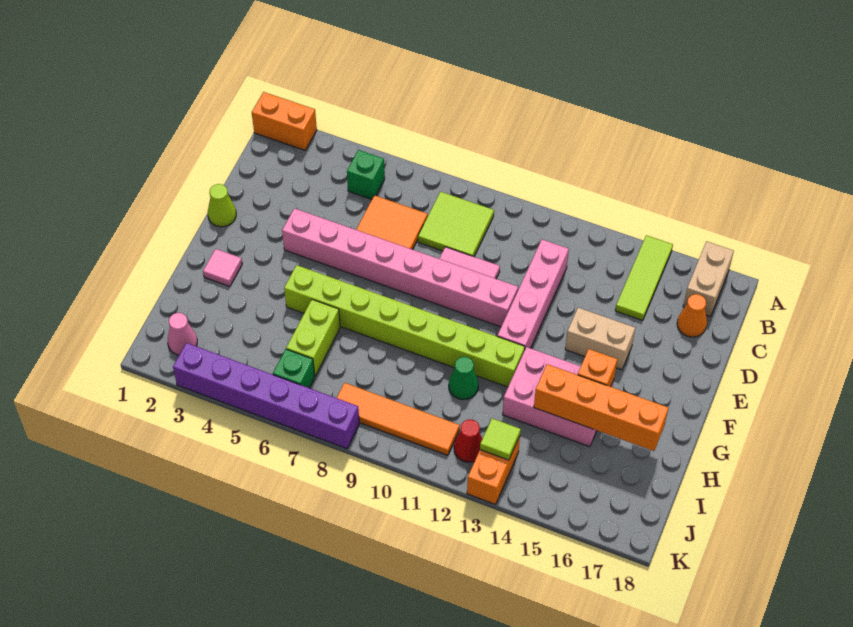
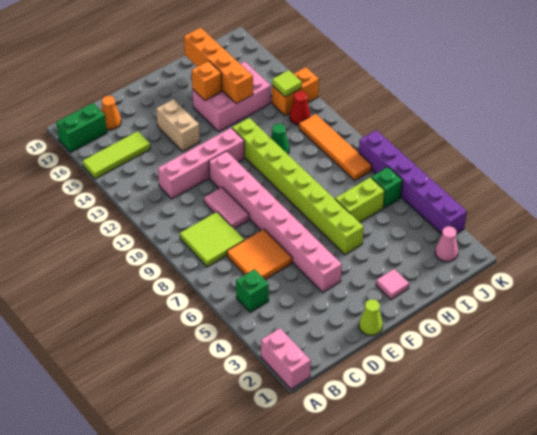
orange brick A1:A2 level 1 -> pink brick A1:A2 level 1
tan brick A17:B17 level 1 -> green brick A17:B17 level 1
pink brick G13:H15 level 1 -> pink brick G14:I15 level 1

